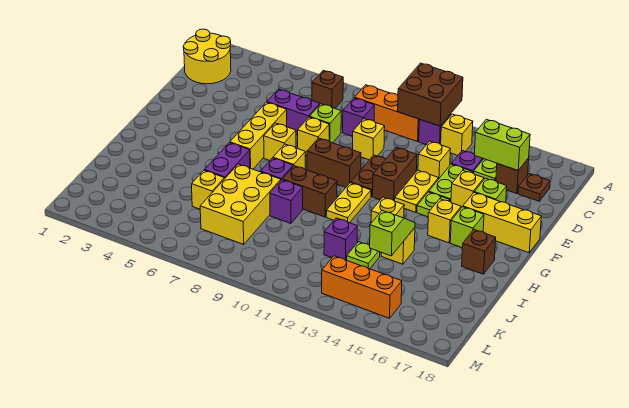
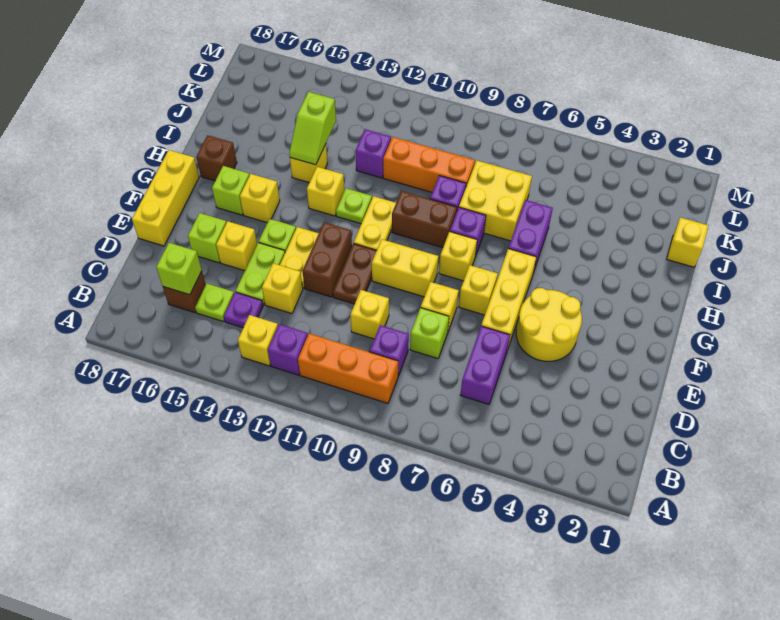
brown brick A11:B12 level 2 -> none
yellow round brick B1:C2 level 1 -> yellow round brick E4:F5 level 1
brown brick B7 level 1 -> none
lime brick C15:C16 level 2 -> lime brick C16 level 2
brown plate C17 level 1 -> none
purple brick D6:D7 level 1 -> purple brick C6:D6 level 1
brown brick F9:F10 level 1 -> yellow brick F9:F10 level 1
yellow brick F16:F18 level 1 -> yellow brick E18:G18 level 1
yellow brick I7:K8 level 1 -> yellow brick I7:J8 level 1
yellow brick J6 level 1 -> yellow brick J1 level 1
lime plate J13 level 1 -> lime plate H12 level 1
orange brick L13:L15 level 1 -> orange brick J9:J11 level 1

